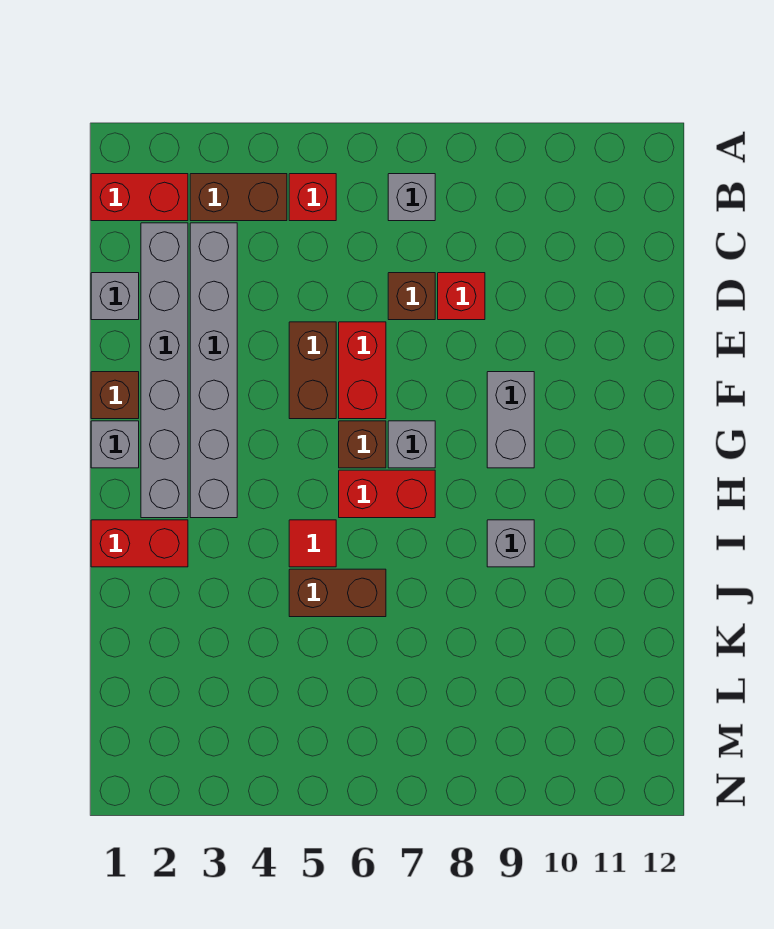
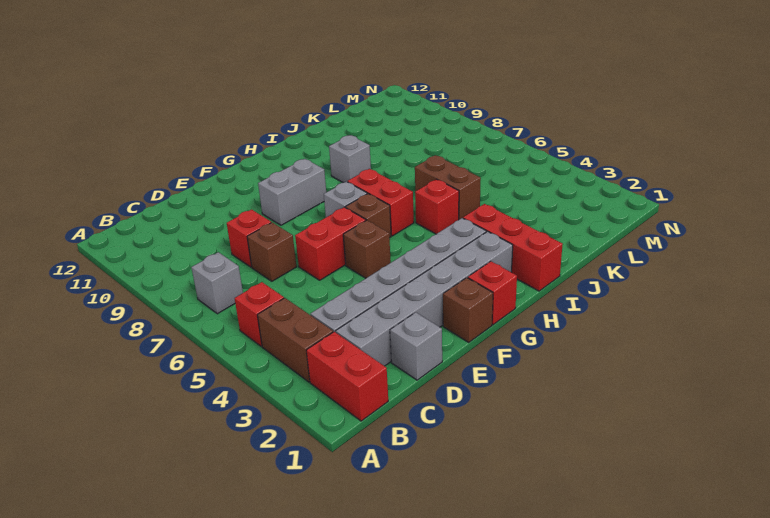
brown brick E5:F5 level 1 -> brown brick F5 level 1
grey brick G1 level 1 -> red brick G1 level 1
red brick I1:I2 level 1 -> red brick I1:I3 level 1
red tile I5 level 1 -> red brick I5 level 1

